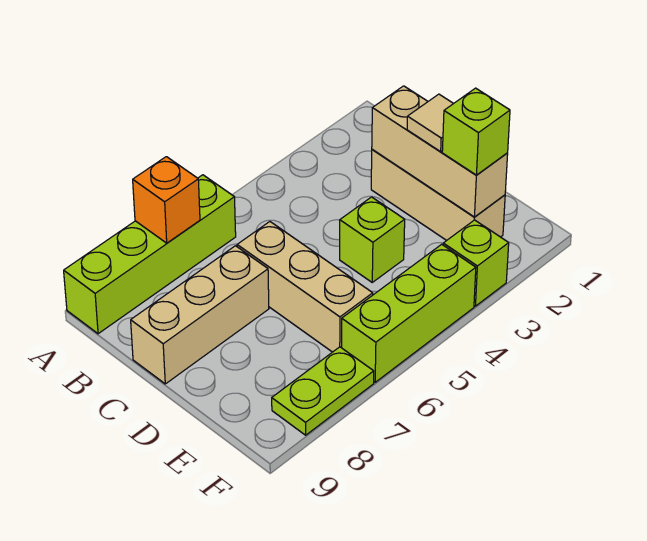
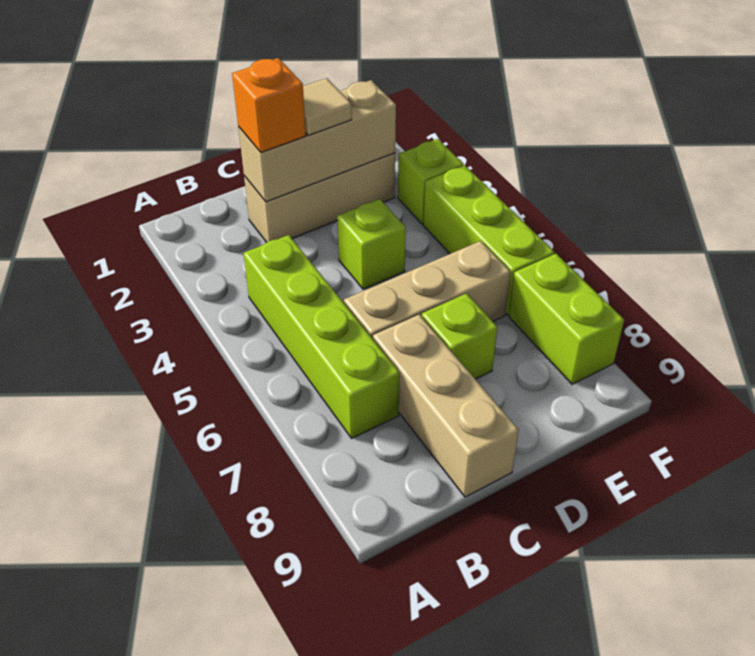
lime brick A6:A9 level 1 -> lime brick B4:B7 level 1
orange brick A7 level 2 -> orange brick C2 level 3
lime brick E2 level 3 -> lime brick D7 level 1
lime plate F7:F8 level 1 -> lime brick F7:F8 level 1

